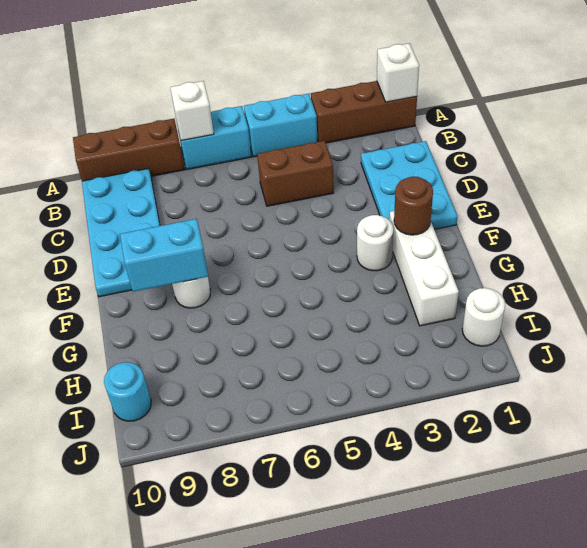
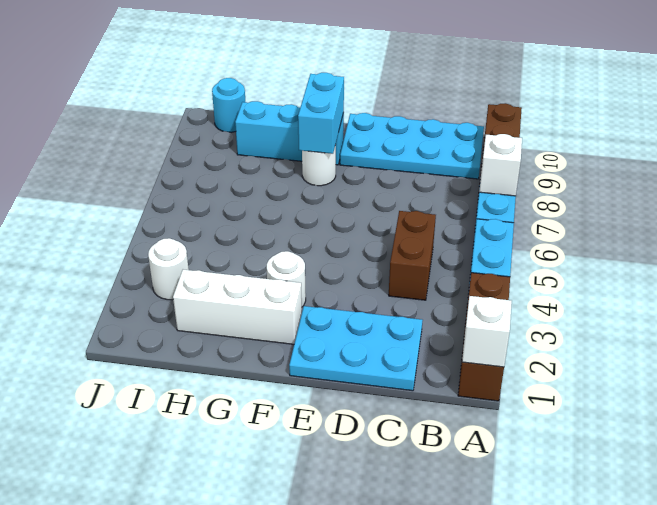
brown round brick F2 level 2 -> none
none -> cyan brick F9:H9 level 1
white round brick I1 level 1 -> white round brick I3 level 1

